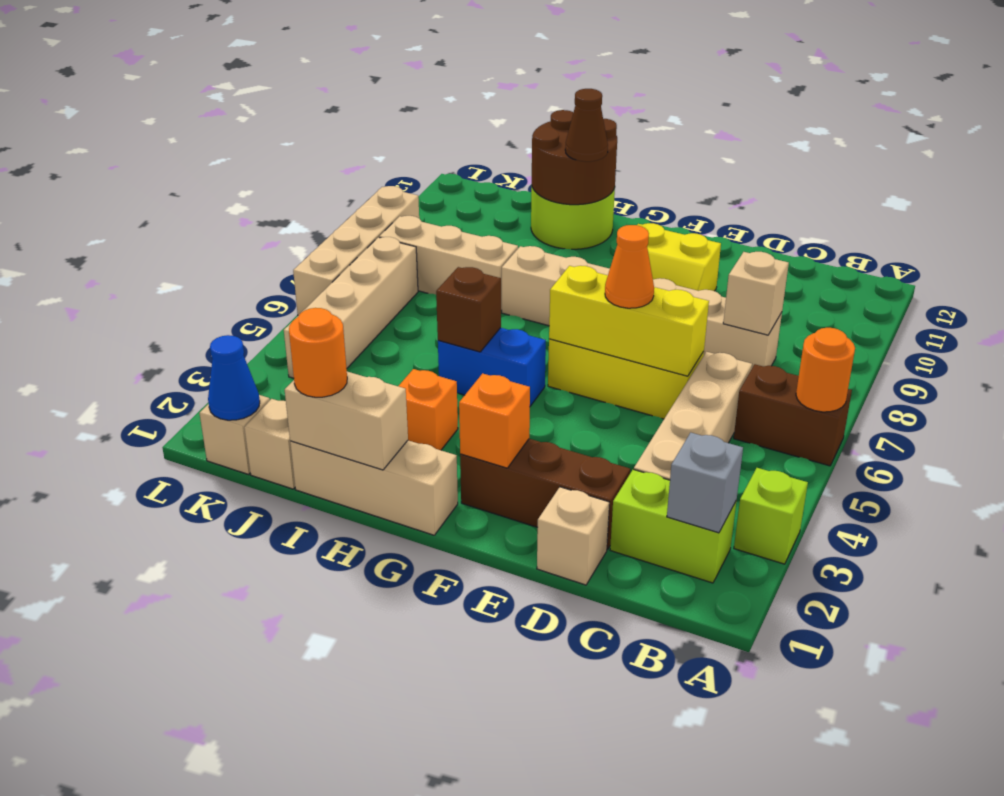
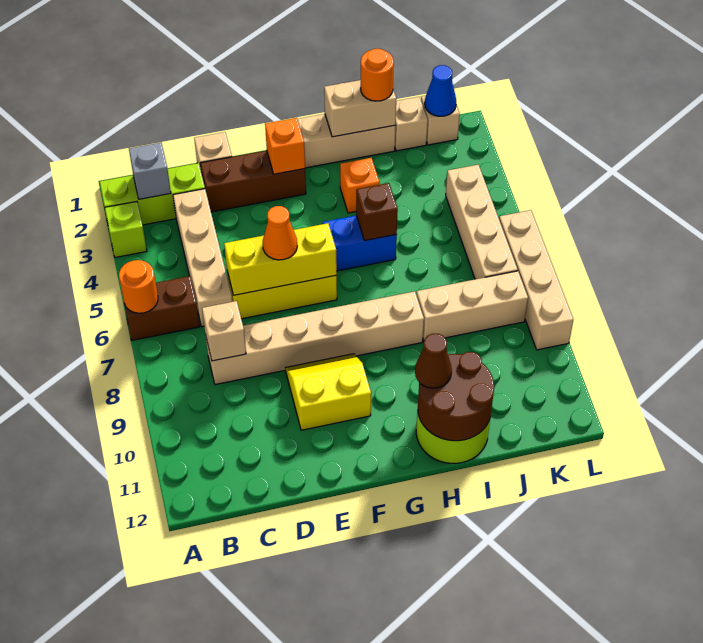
lime brick B2:C2 level 1 -> lime brick A2:C2 level 1

